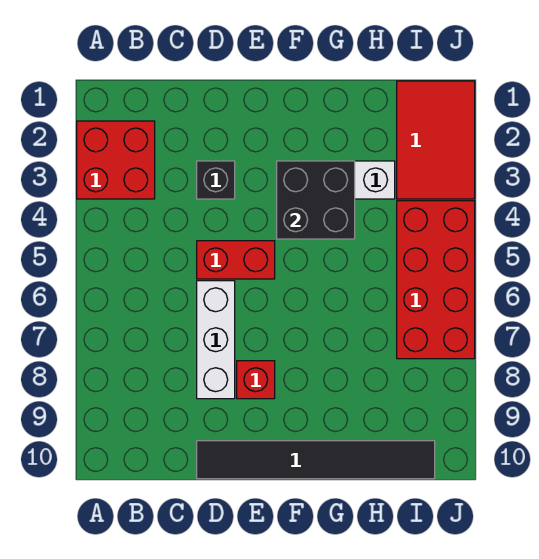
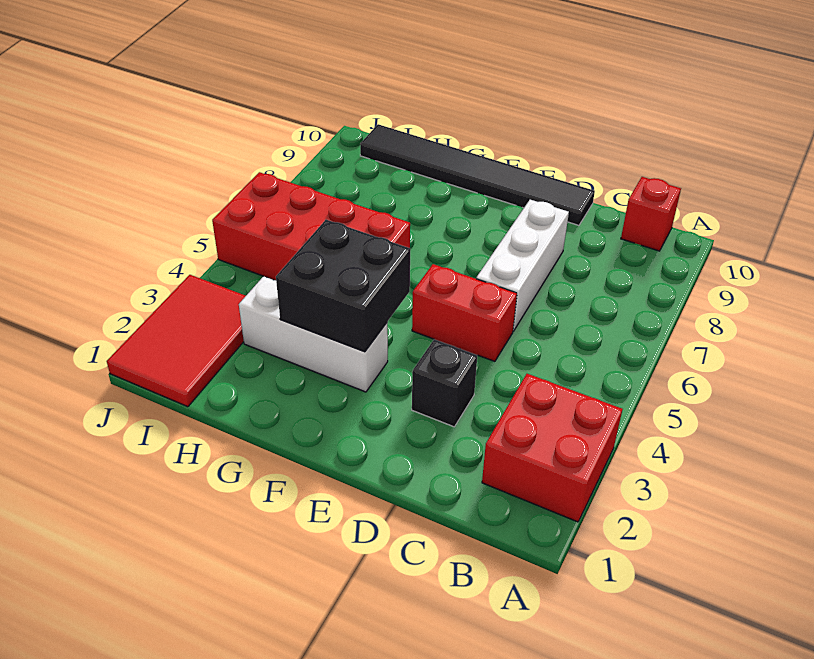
red brick E8 level 1 -> red brick B10 level 1
red brick I4:J7 level 1 -> red brick G5:J6 level 1

